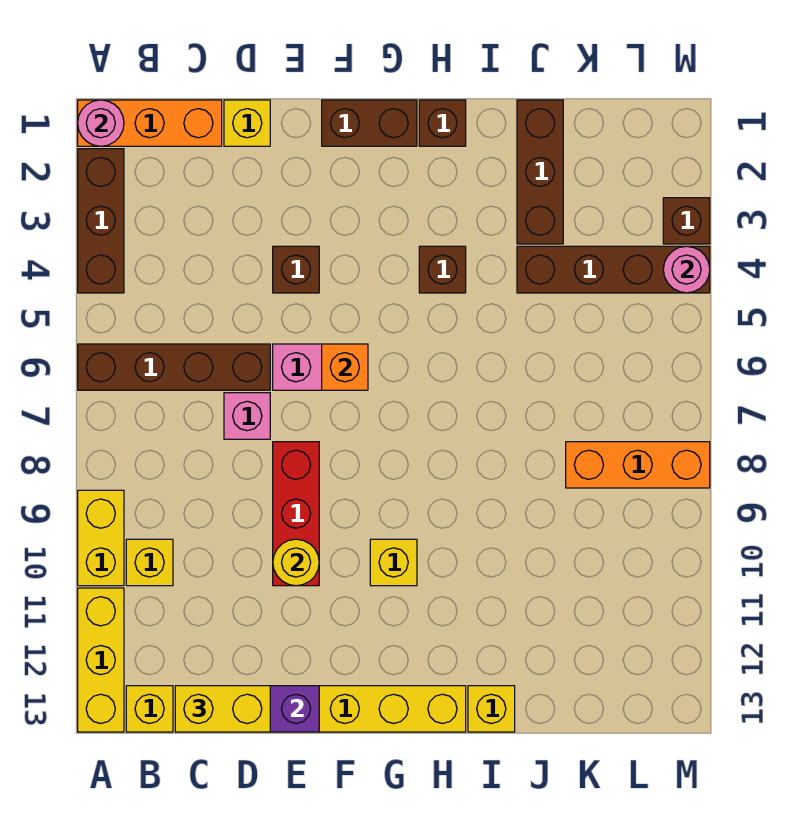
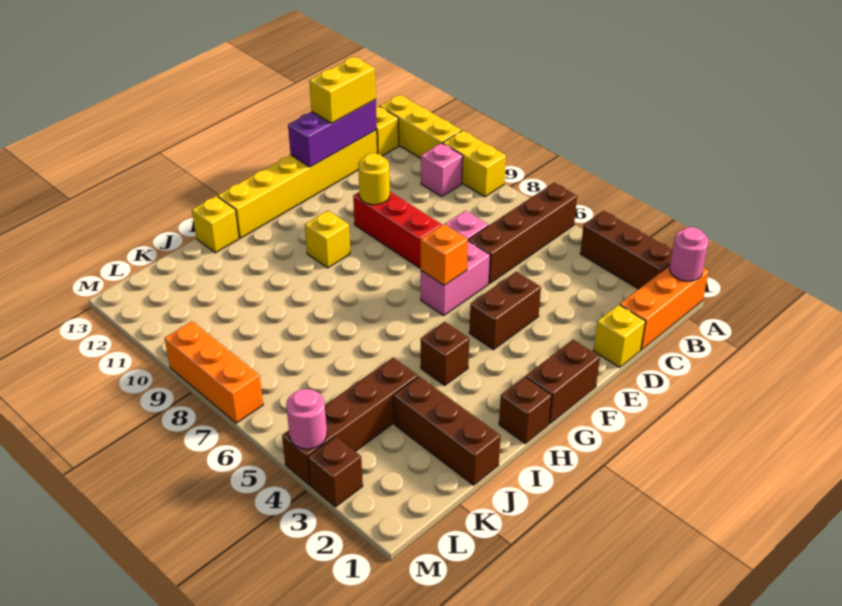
yellow brick B10 level 1 -> pink brick B10 level 1
brown brick E4 level 1 -> brown brick E4:F4 level 1
orange brick K8:M8 level 1 -> orange brick M7:M9 level 1

